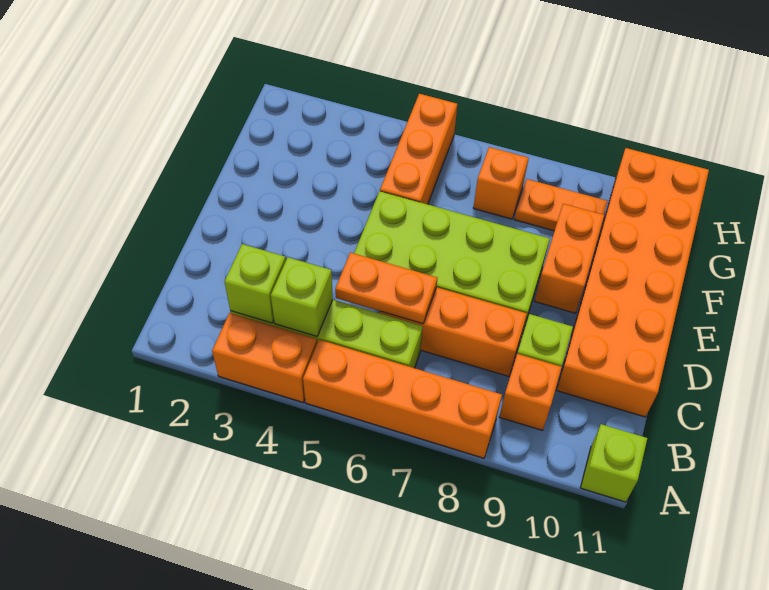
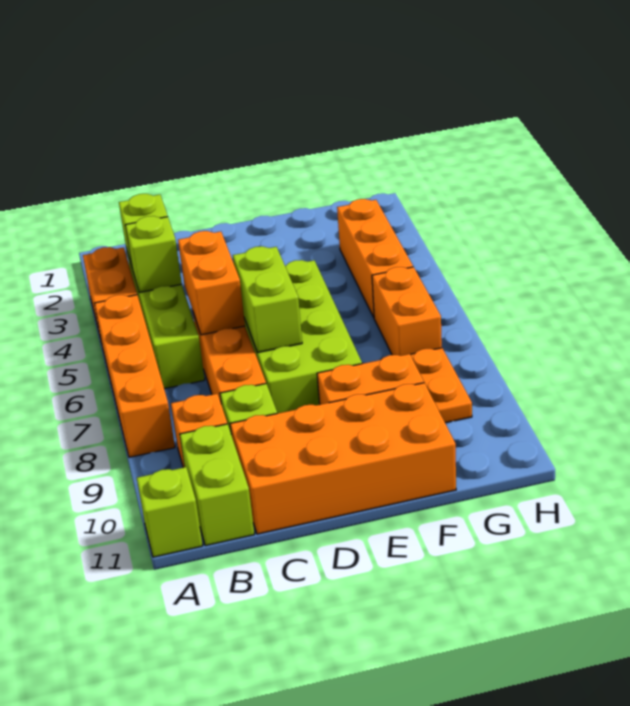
none -> lime brick B10:B11 level 1
orange plate C5:C6 level 2 -> orange brick C5:C6 level 2
orange brick C10:H11 level 1 -> orange brick C10:F11 level 1
none -> lime brick D6:D7 level 2
orange brick F5:H5 level 1 -> orange brick G3:G5 level 1
orange brick G7 level 1 -> orange brick G6:G7 level 1

